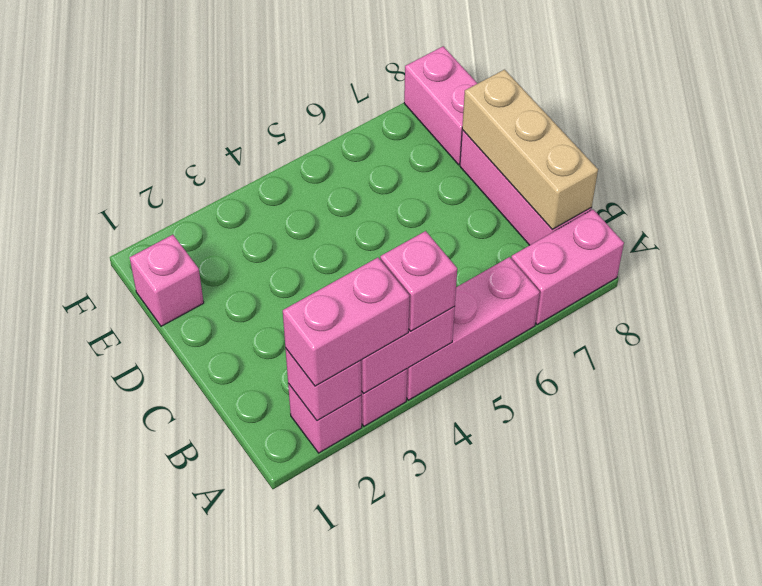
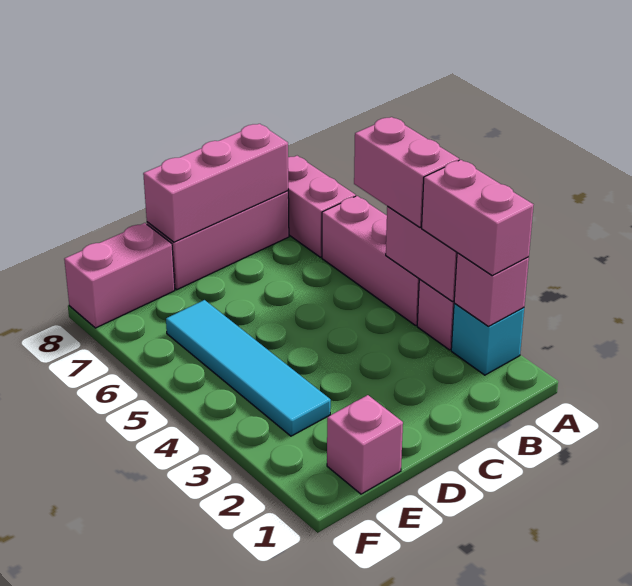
pink brick A2 level 1 -> cyan brick A2 level 1
pink brick A4 level 3 -> pink brick A4:A5 level 3
tan brick B8:D8 level 2 -> pink brick B8:D8 level 2
none -> cyan tile E3:E6 level 1

